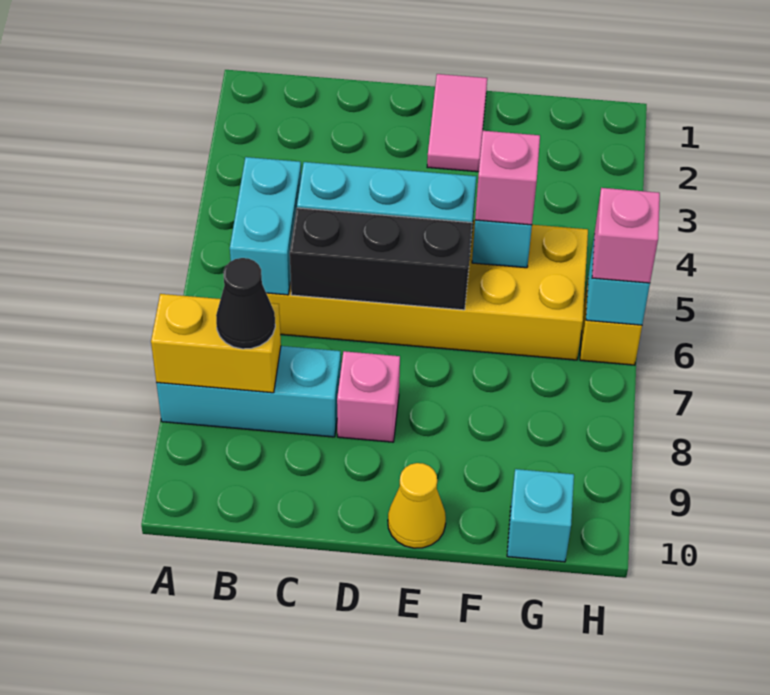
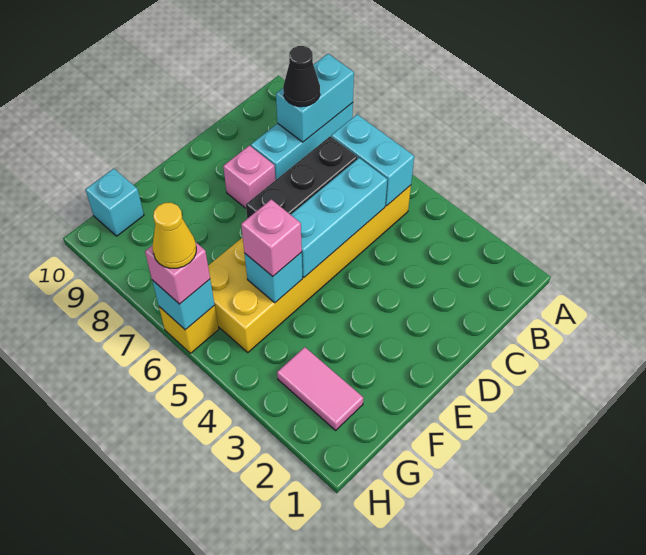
yellow brick A8:B8 level 2 -> cyan brick A8:B8 level 2
pink tile E1:E2 level 1 -> pink tile G2:G3 level 1
yellow cone E10 level 1 -> yellow cone H6 level 4

